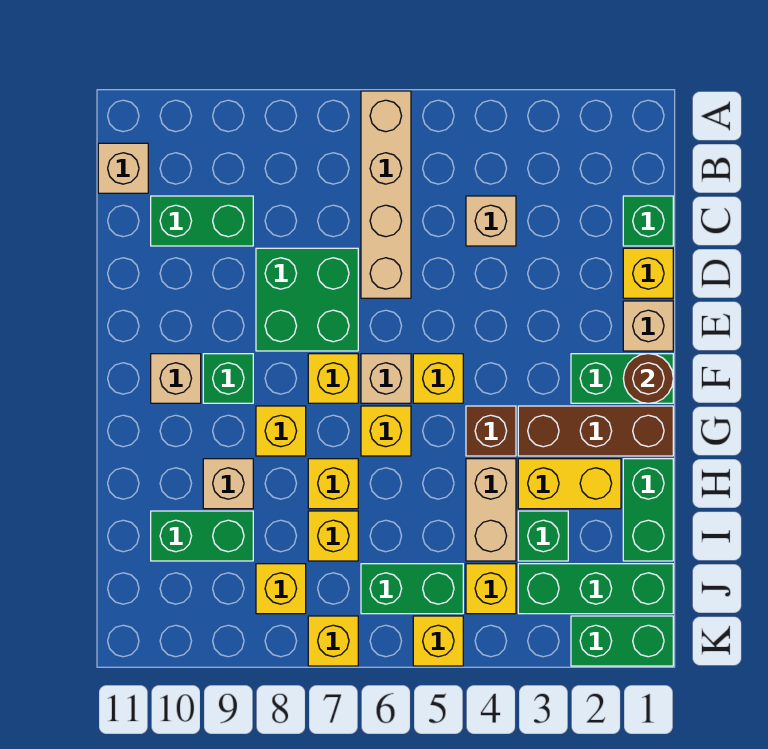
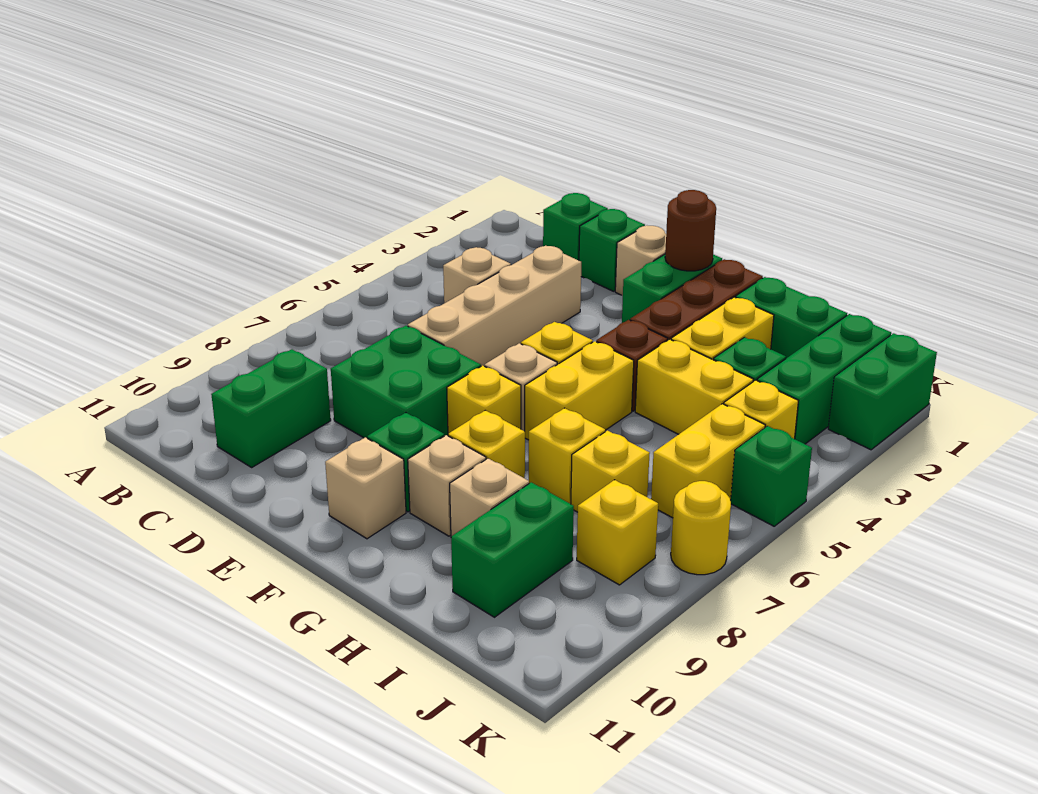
tan brick A6:D6 level 1 -> tan brick D3:D6 level 1
tan brick B11 level 1 -> tan brick G9 level 1
yellow brick D1 level 1 -> green brick D1 level 1
yellow brick G6 level 1 -> yellow brick G5:G6 level 1
tan brick H4:I4 level 1 -> yellow brick H4:I4 level 1
green brick J5:J6 level 1 -> yellow brick J5:J6 level 1
yellow brick K5 level 1 -> green brick K5 level 1
yellow brick K7 level 1 -> yellow round brick K7 level 1

